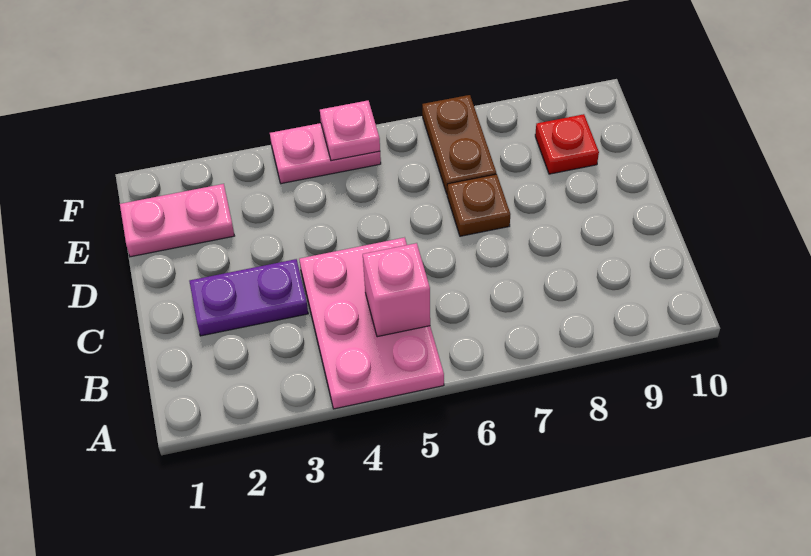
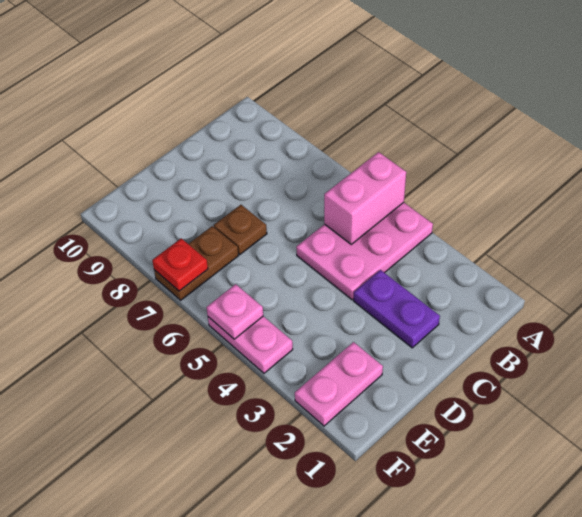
pink brick B5 level 2 -> pink brick A5:B5 level 2
pink plate E1:E2 level 1 -> pink plate E2:F2 level 1
red plate E9 level 1 -> red plate F7 level 2

